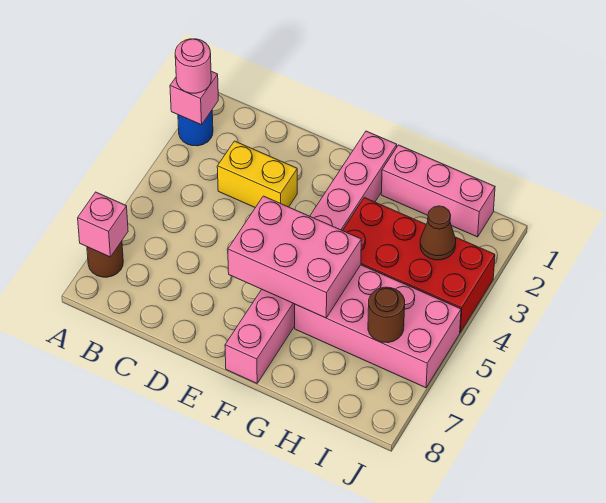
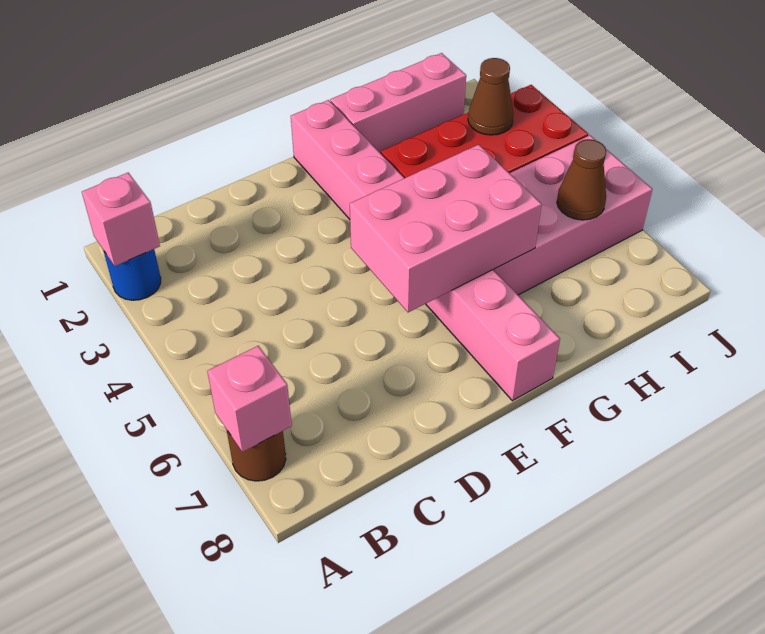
pink round brick A2 level 3 -> none
yellow brick C3:D3 level 1 -> none
brown round brick I6 level 2 -> brown cone I6 level 2

